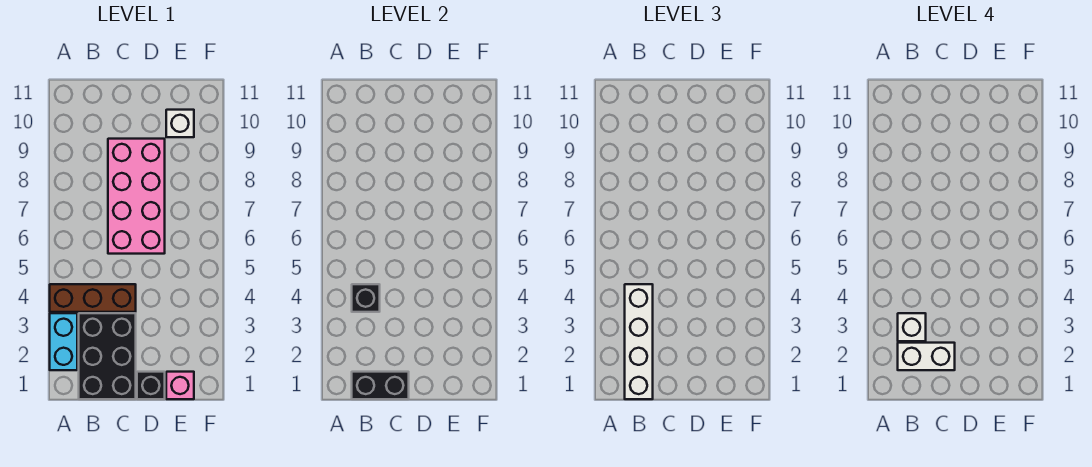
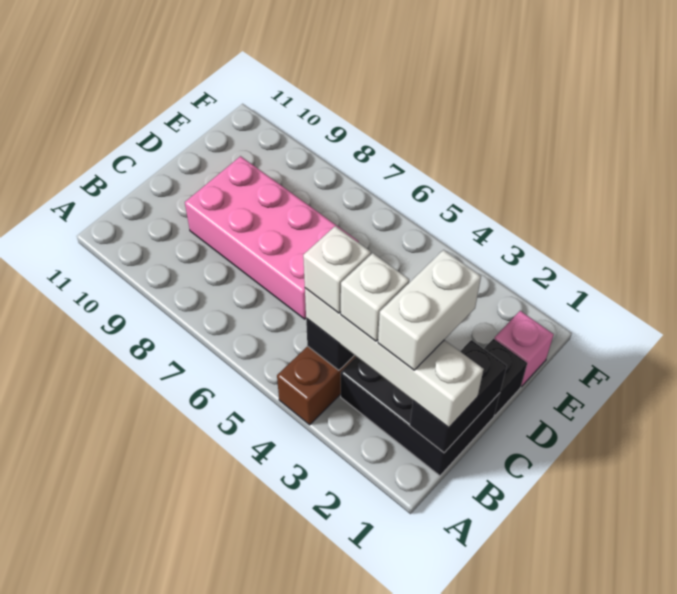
cyan brick A2:A3 level 1 -> none
white brick E10 level 1 -> white brick B4 level 4

